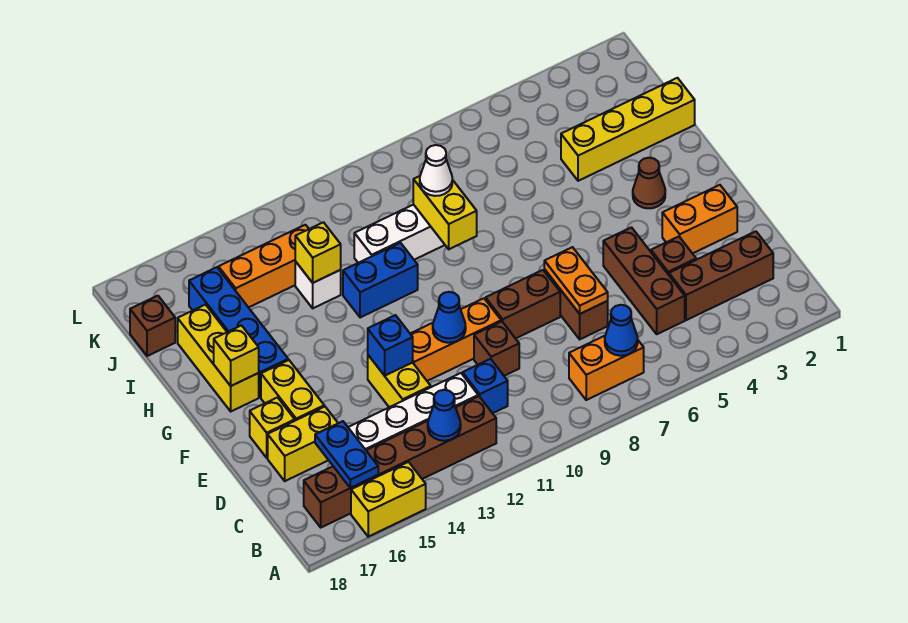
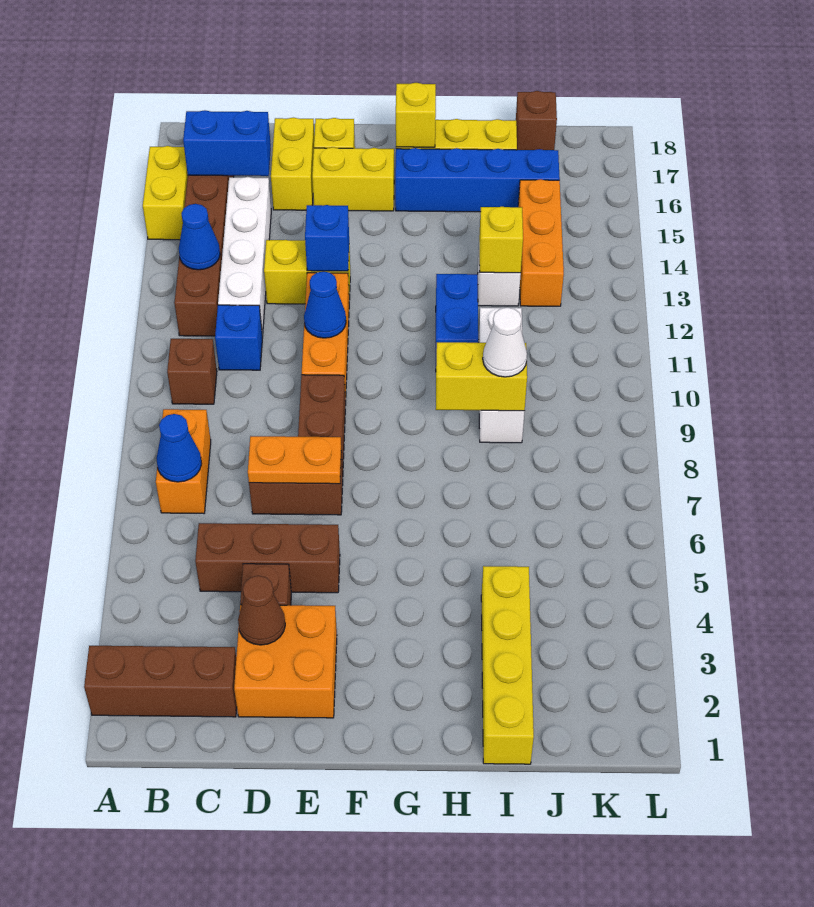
blue plate B16:C16 level 2 -> blue brick B16:C16 level 2
brown brick C2:C4 level 1 -> brown brick A2:C2 level 1
brown brick D10 level 1 -> brown brick B10 level 1
orange brick E2:E3 level 1 -> orange brick D2:E3 level 1
brown cone G3 level 1 -> brown cone D3 level 2

